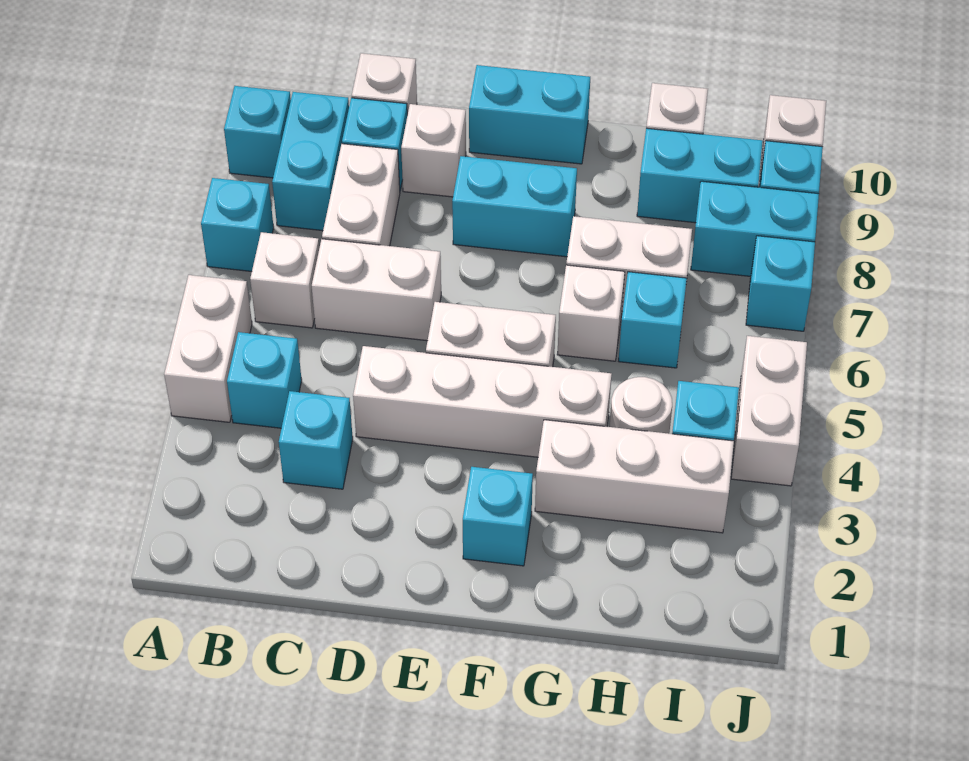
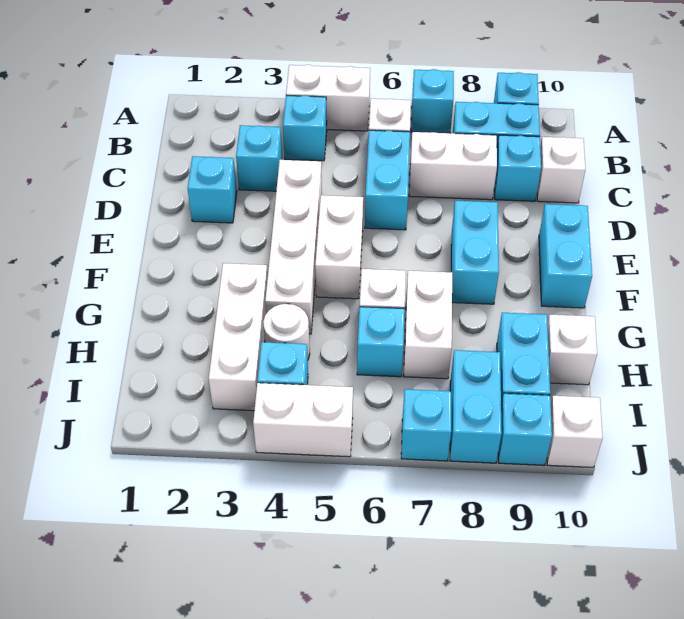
white brick C6:D6 level 1 -> cyan brick C6:D6 level 1
white brick D9 level 1 -> none
cyan brick F2 level 1 -> cyan brick D2 level 1

